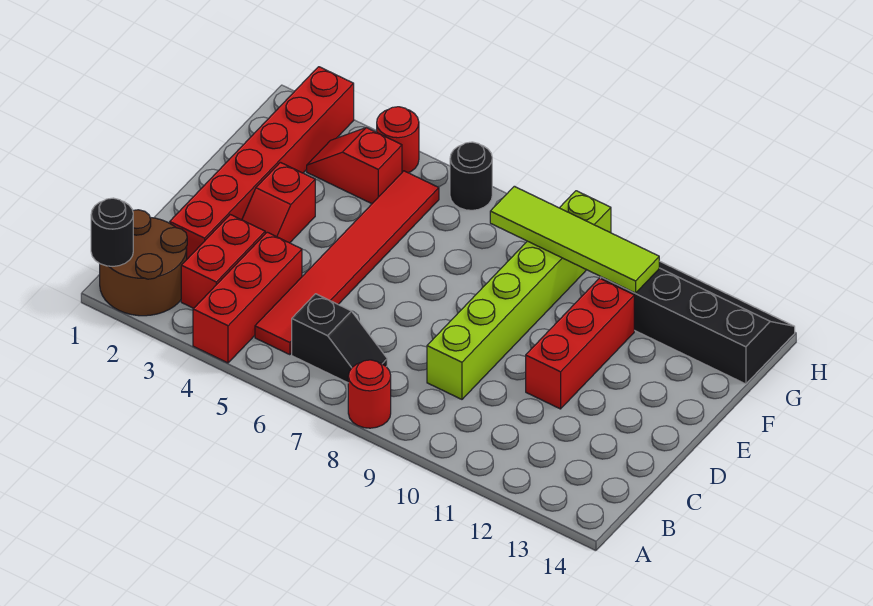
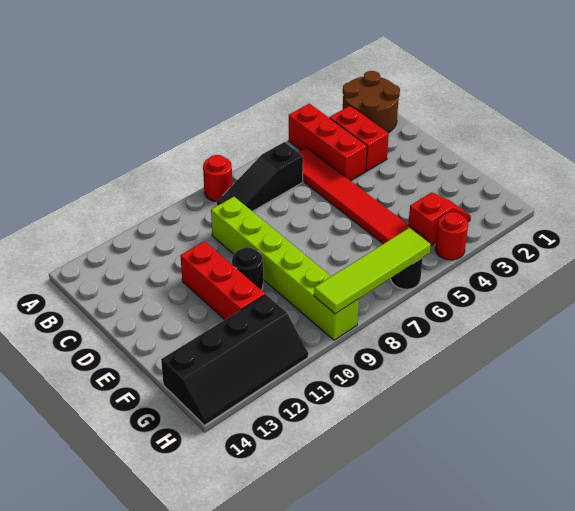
black round brick A1 level 2 -> black round brick E10 level 1
black slope B6:B7 level 1 top 6 -> black slope B6:B8 level 1 top 6
red brick C2:H2 level 1 -> none
red slope D3:E3 level 1 top E -> none
lime tile G8:G11 level 2 -> lime tile H6:H9 level 2

